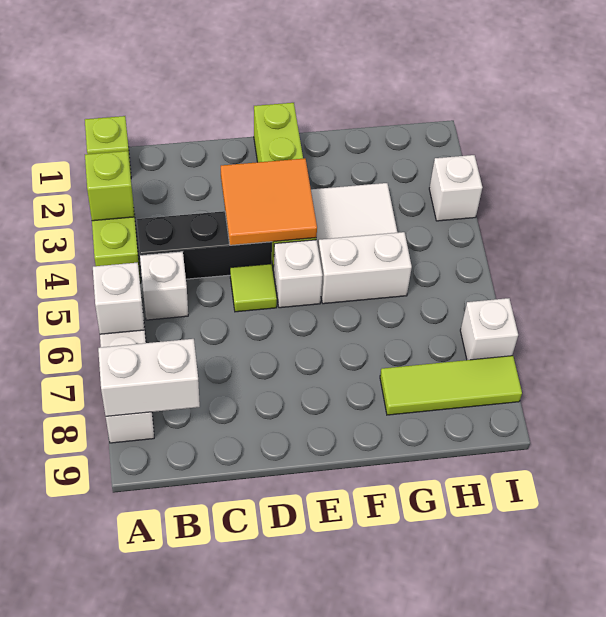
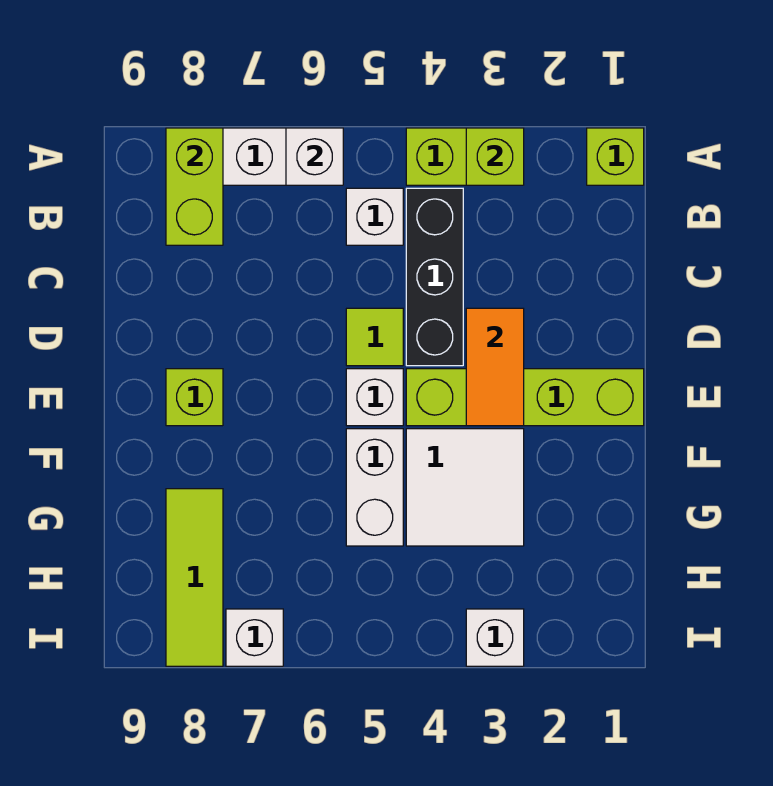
white brick A8:B8 level 2 -> lime brick A8:B8 level 2
orange tile D3:E4 level 2 -> orange tile D3:E3 level 2
none -> lime brick E8 level 1

